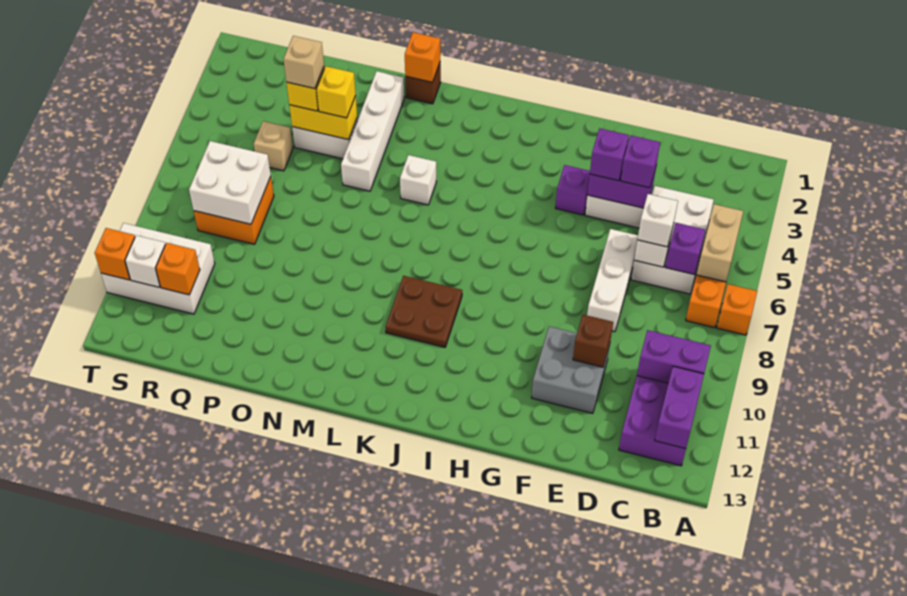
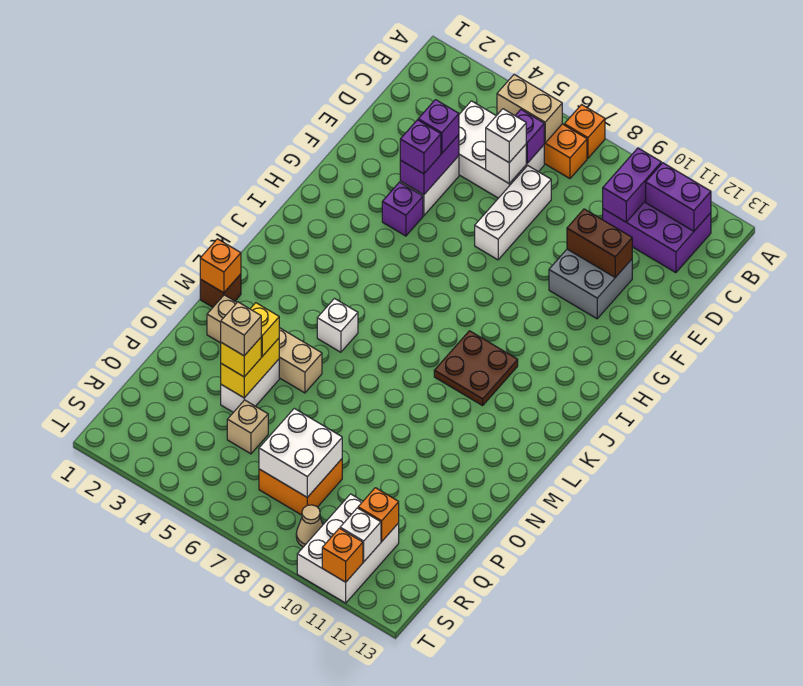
white brick E6:E8 level 1 -> white brick D7:F7 level 1
brown brick E10 level 2 -> brown brick E10:E11 level 2
white brick N2:N5 level 1 -> tan brick N2:N5 level 1
none -> tan cone S9 level 1

